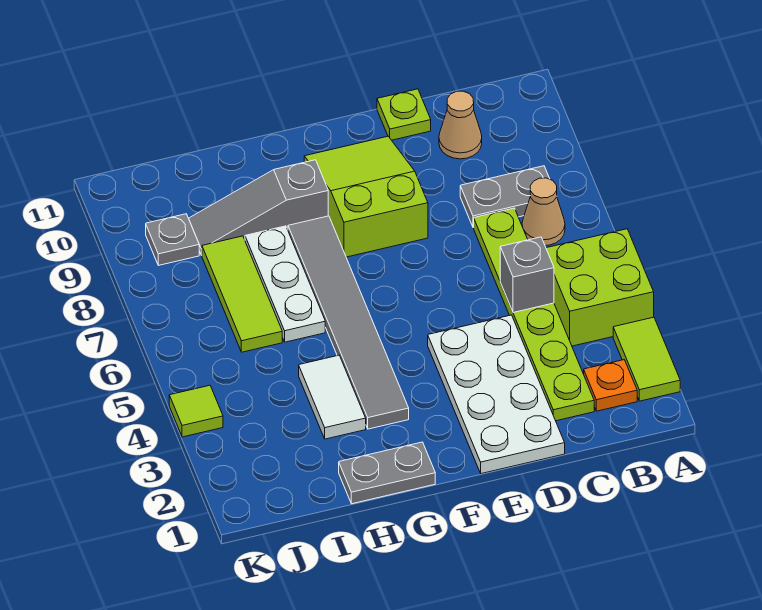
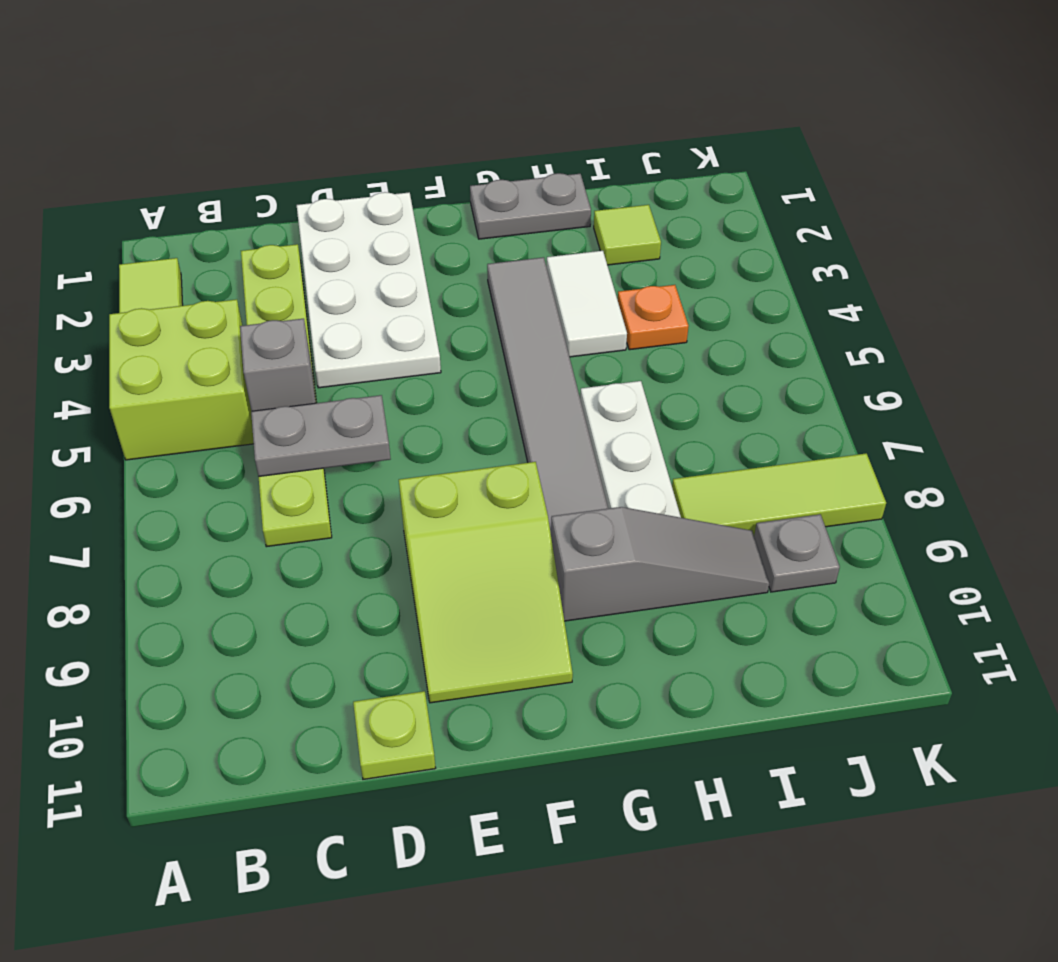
orange plate B2 level 1 -> orange plate I4 level 1
tan cone B7 level 1 -> none
grey plate B8:C8 level 1 -> grey plate C6:D6 level 2
tan cone C10 level 1 -> none
lime tile I6:I8 level 1 -> lime tile I8:K8 level 1
lime tile K4 level 1 -> lime tile I2 level 1

